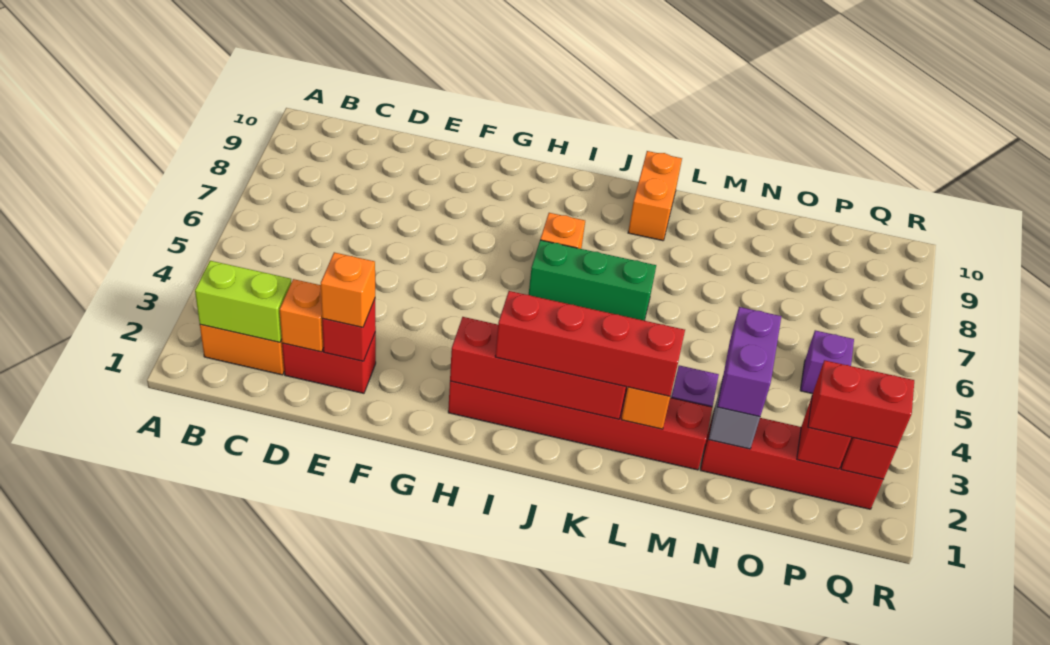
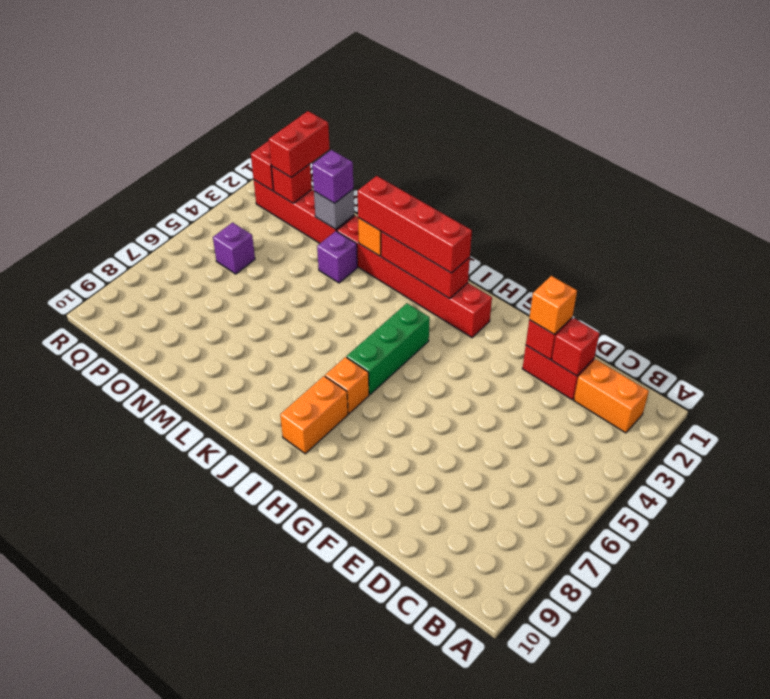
lime brick B2:C2 level 2 -> none
orange brick D2 level 2 -> red brick D2 level 2
red brick H2:K2 level 2 -> red brick I2:K2 level 2
green brick I6:K6 level 1 -> green brick I4:I6 level 1
orange brick K9:K10 level 1 -> orange brick I8:I9 level 1
purple brick N2:N3 level 3 -> purple brick N2 level 3
red brick P2:Q2 level 3 -> red brick P1:P2 level 3

